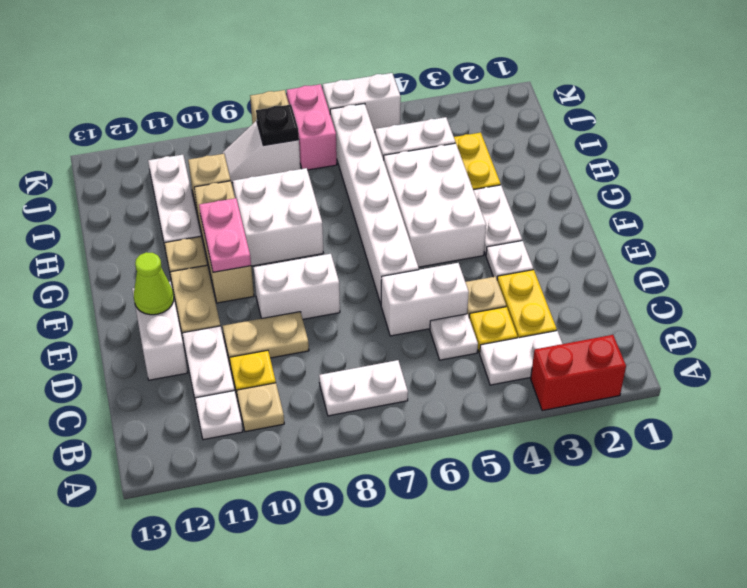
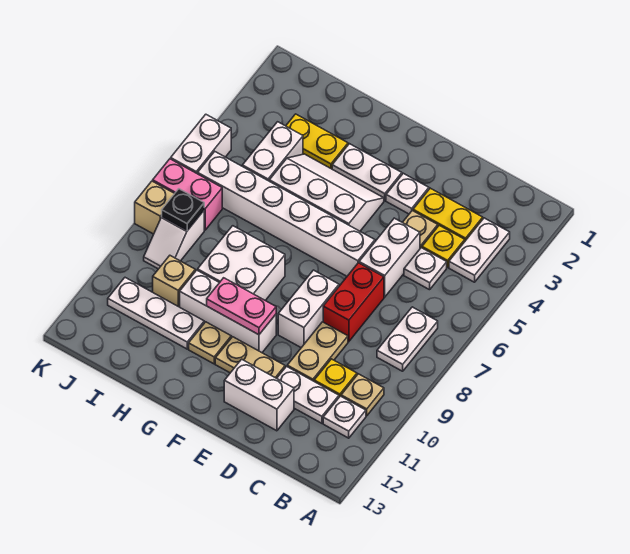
red brick A2:A3 level 1 -> red brick D7:D8 level 1
lime cone E12 level 2 -> none
white brick F4:H5 level 1 -> white slope F4:H5 level 1 top 5
tan brick F10:H10 level 1 -> white brick F10:H10 level 1

